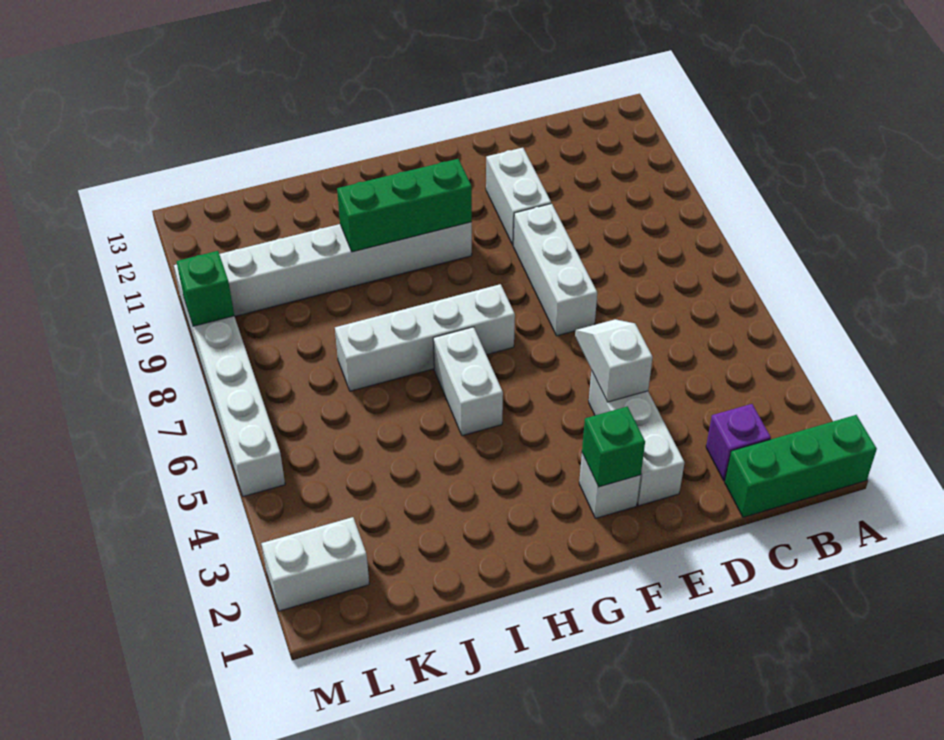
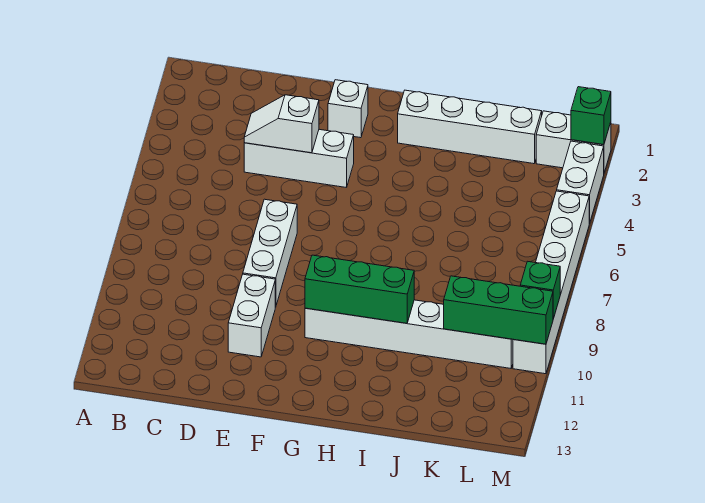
green brick A1:C1 level 1 -> green brick K10:M10 level 2
purple brick C2 level 1 -> none
white brick E2:E4 level 1 -> white brick D4:F4 level 1
white slope E4:E5 level 2 top 4 -> white slope D4:E4 level 2 top E
green brick F2 level 2 -> green brick M2 level 2
white brick G7:J7 level 1 -> white brick H2:K2 level 1
white brick H5:H6 level 1 -> white brick M3:M4 level 1

